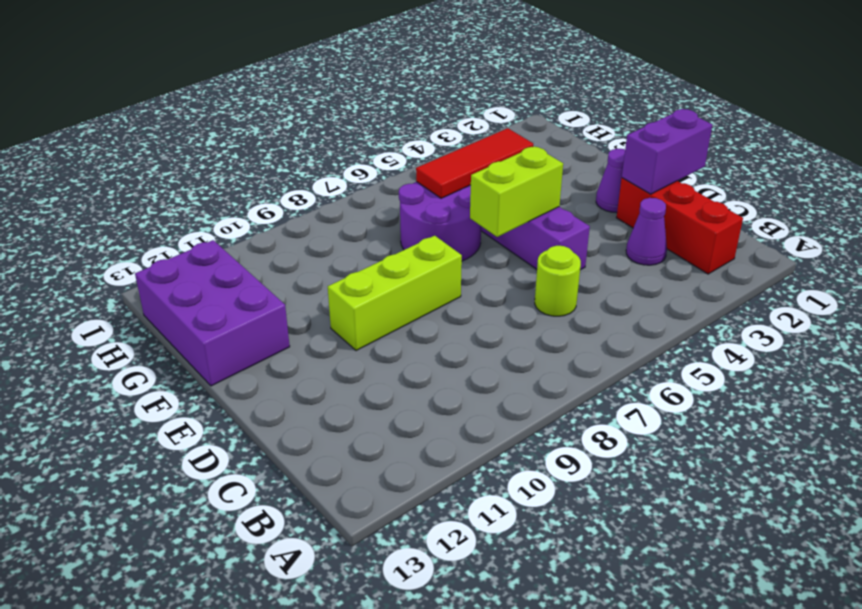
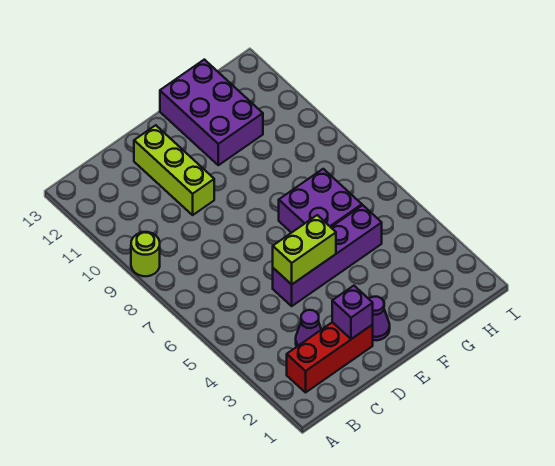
lime round brick C6 level 1 -> lime round brick A9 level 1
purple brick D1:D2 level 2 -> purple brick D2 level 2
lime brick E5:E6 level 2 -> lime brick D5:E5 level 2
lime brick E8:E10 level 1 -> lime brick D10:D12 level 1
purple round brick F6:G7 level 1 -> purple brick F6:G7 level 1
purple brick F12:H13 level 1 -> purple brick F11:G13 level 1
red tile G4:G6 level 2 -> none

